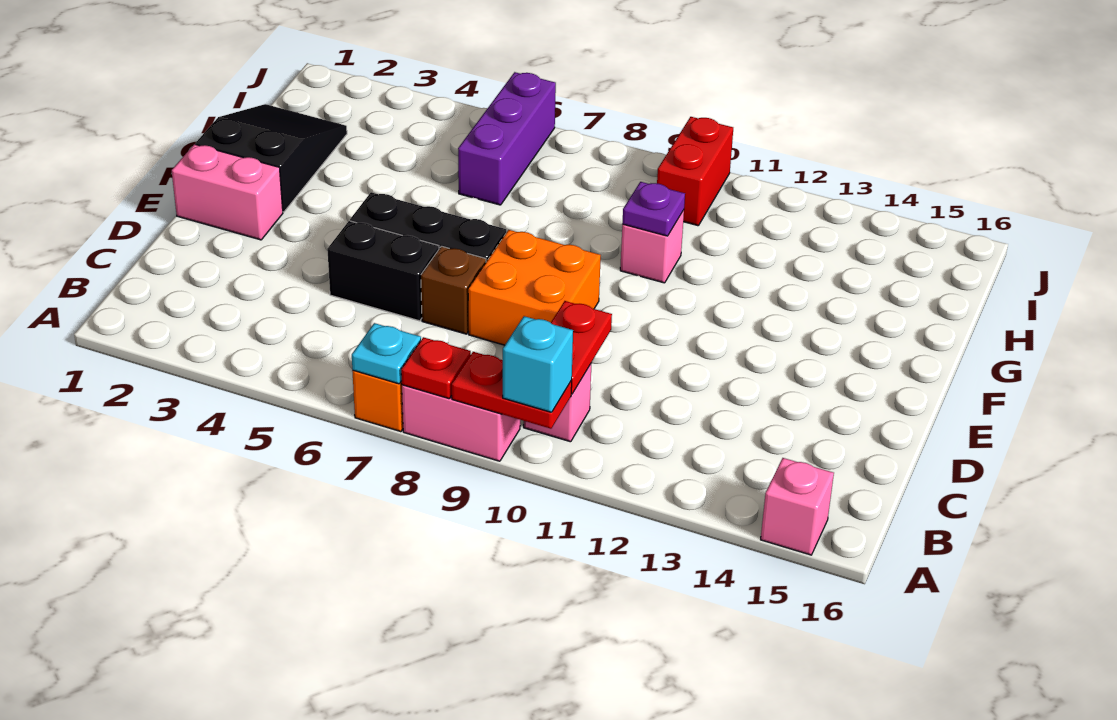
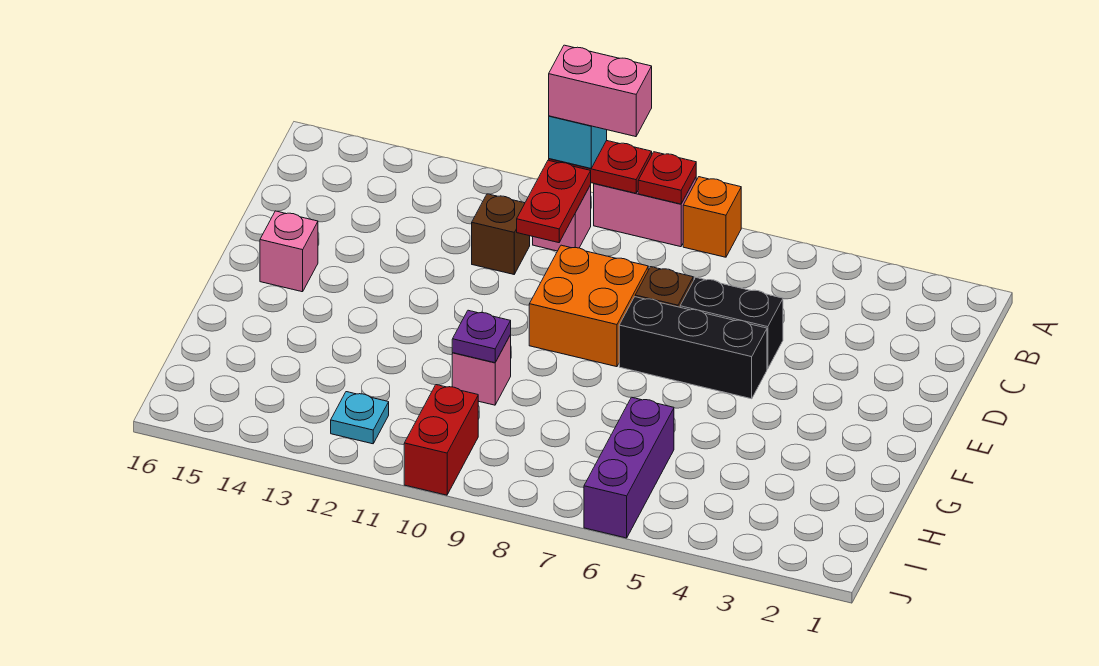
cyan plate A7 level 2 -> cyan plate I12 level 1
pink brick A15 level 1 -> pink brick E15 level 1
none -> brown brick C11 level 1
pink brick E1:E2 level 1 -> pink brick A9:A10 level 4
black slope F1:H2 level 1 top F -> none

